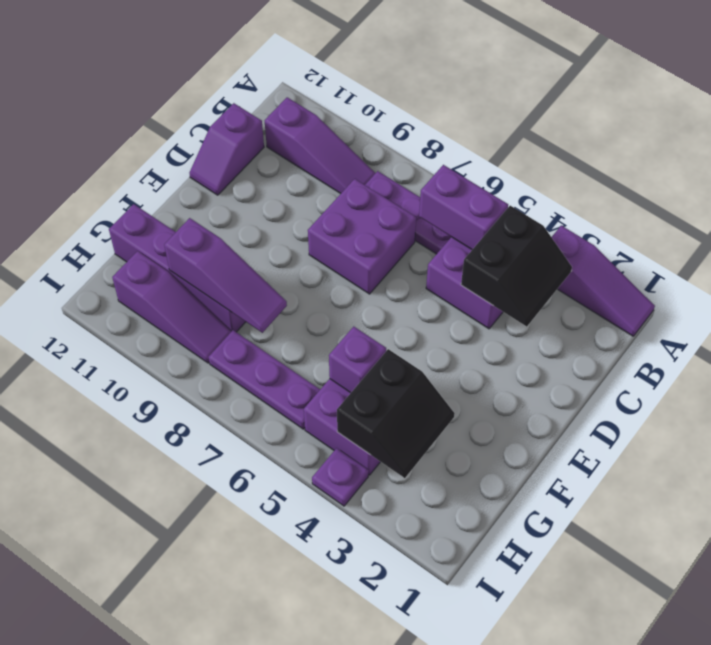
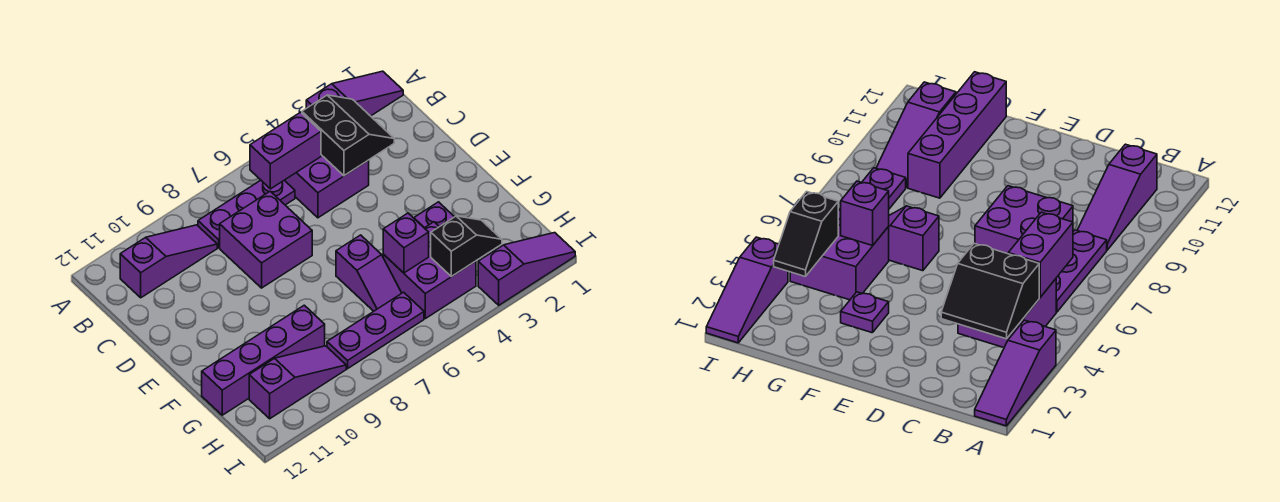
purple slope C12:D12 level 1 top C -> purple slope F6:G6 level 1 top F
black slope G3:H4 level 2 top 4 -> black slope H3:H4 level 2 top 4
purple slope G8:G10 level 2 top 10 -> purple slope I1:I3 level 1 top 3
purple plate I4 level 1 -> purple plate F3 level 1

